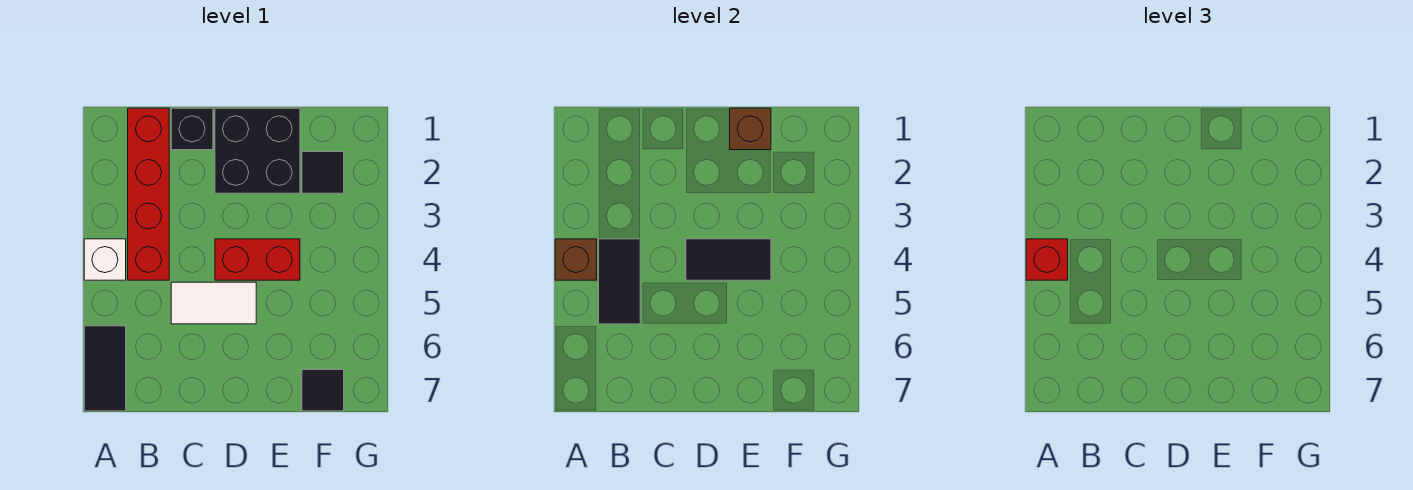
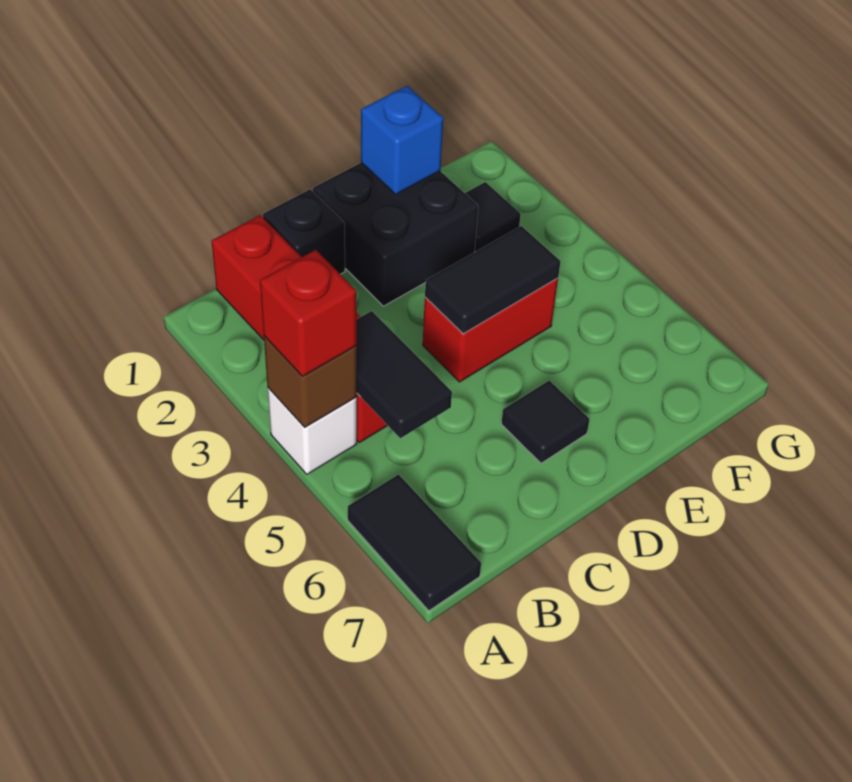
white tile C5:D5 level 1 -> none
brown brick E1 level 2 -> blue brick E1 level 2
black tile F7 level 1 -> black tile D6 level 1

